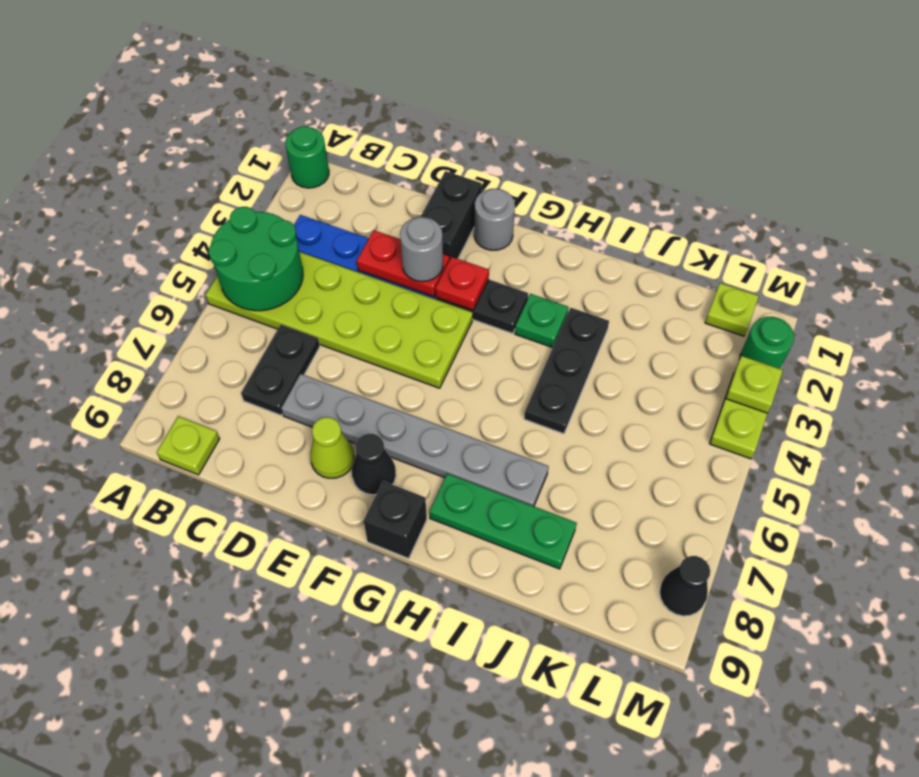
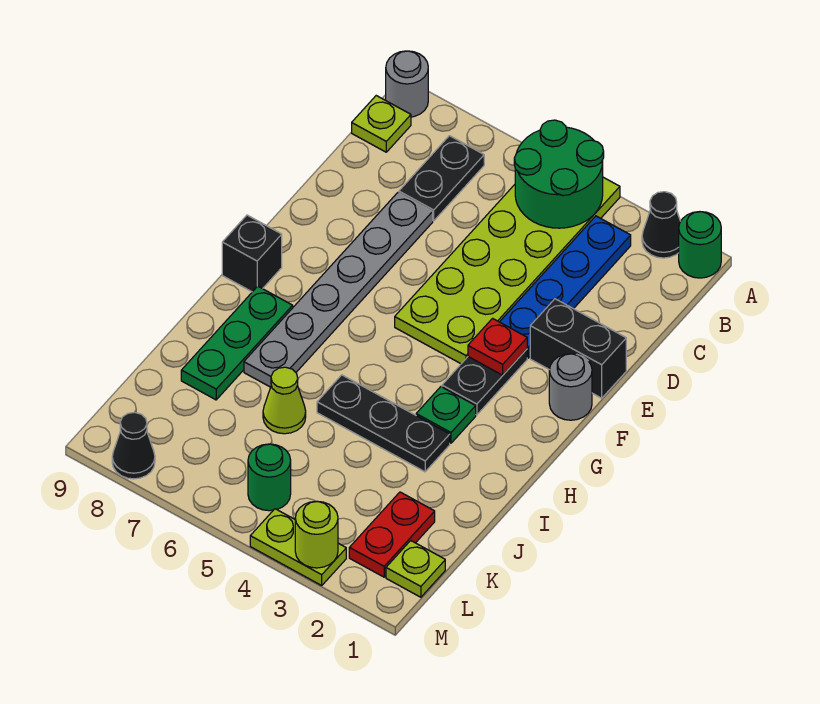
black plate C6:C7 level 1 -> black plate B7:C7 level 1
red plate D3:E3 level 2 -> red plate K2:L2 level 1
grey round brick E3 level 3 -> grey round brick A9 level 1
lime cone E8 level 1 -> lime cone J6 level 1
black cone F8 level 1 -> black cone A2 level 1
green round brick M2 level 1 -> green round brick L5 level 1
lime plate M3 level 2 -> lime round brick M3 level 2

